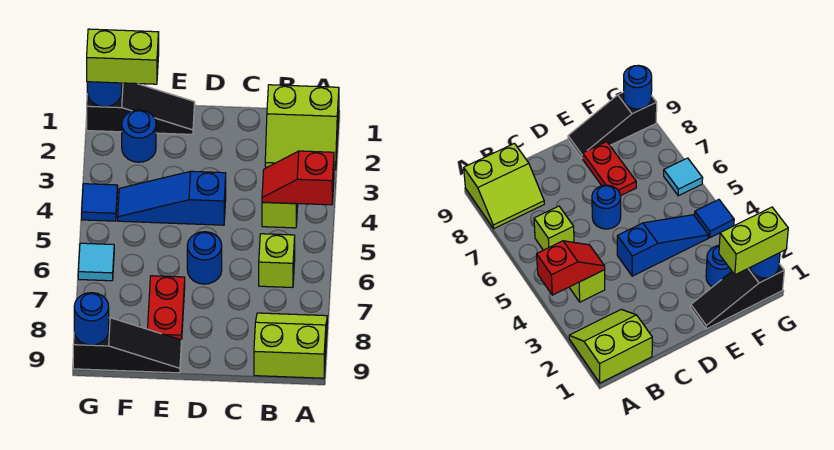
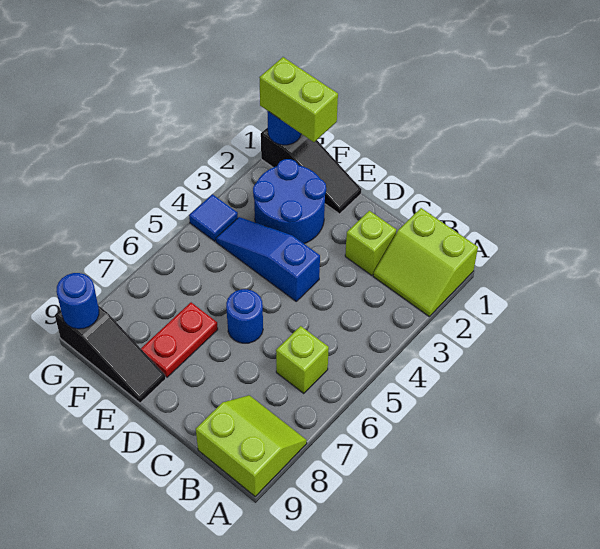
red slope A4:B4 level 2 top A -> none
lime brick B4 level 1 -> lime brick C2 level 1
blue round brick F2 level 1 -> blue round brick E2:F3 level 1
cyan tile G6 level 1 -> none

